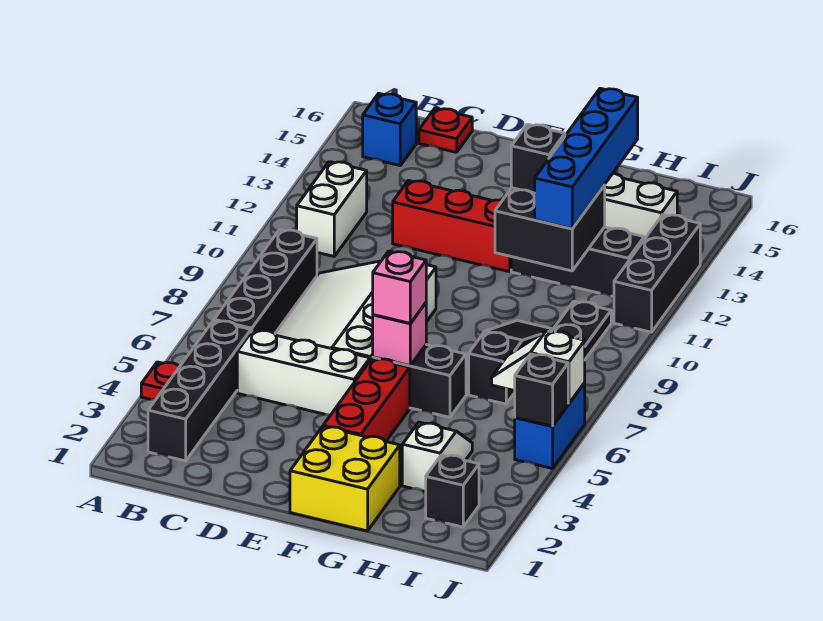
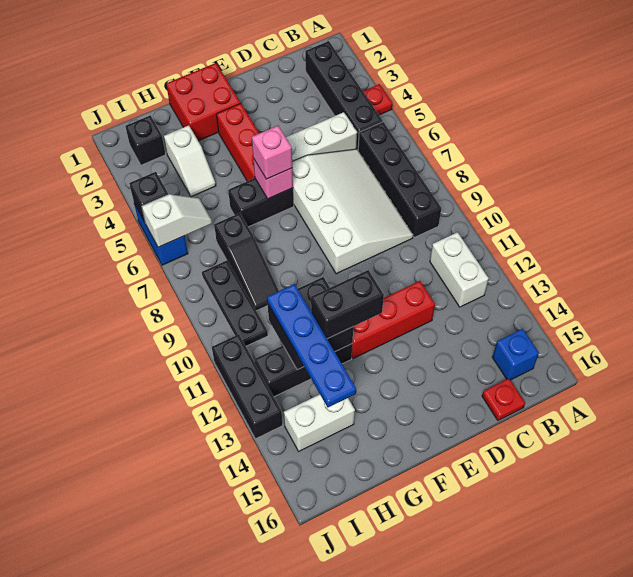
yellow brick F1:G2 level 1 -> red brick F1:G2 level 1
black brick G12 level 3 -> black brick F12:G12 level 3
blue brick H11:H14 level 3 -> blue plate H11:H14 level 3

